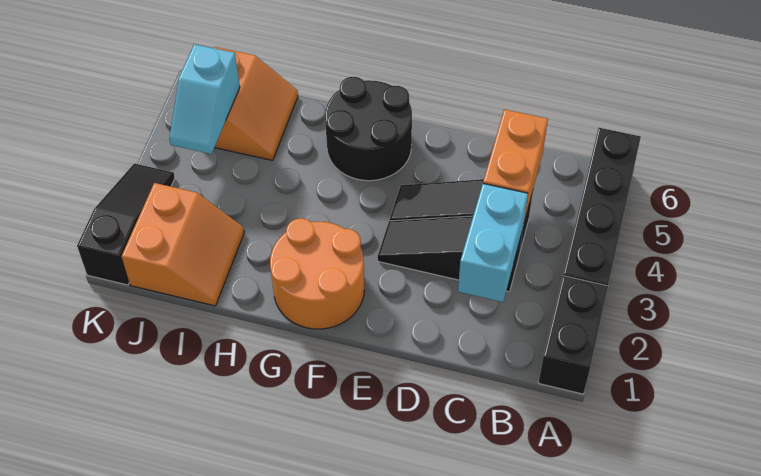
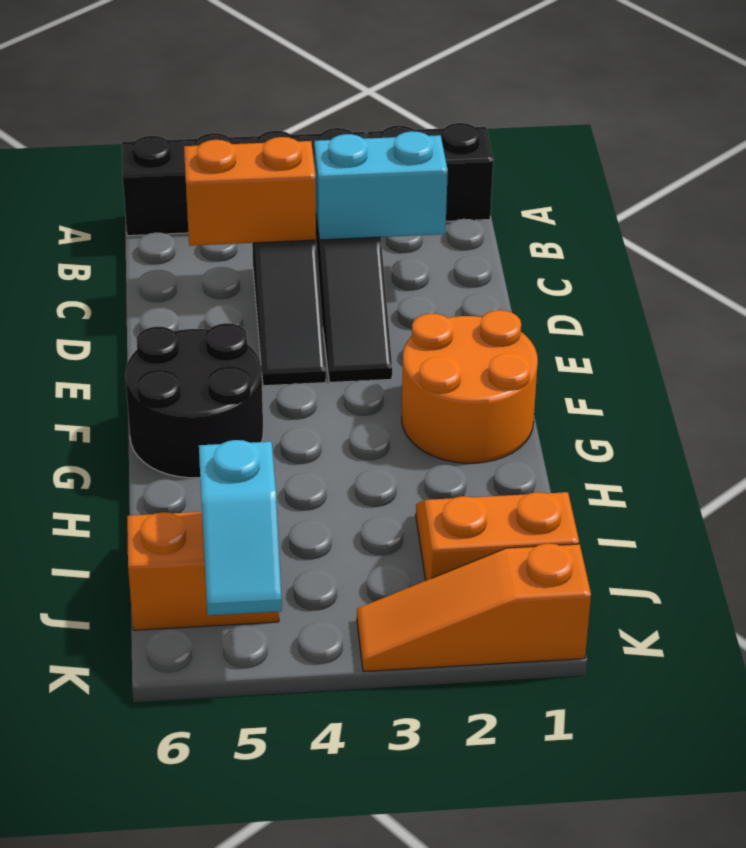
cyan slope J4:J5 level 2 top 5 -> cyan slope J5:K5 level 2 top J
black slope K1:K3 level 1 top 1 -> orange slope K1:K3 level 1 top 1

